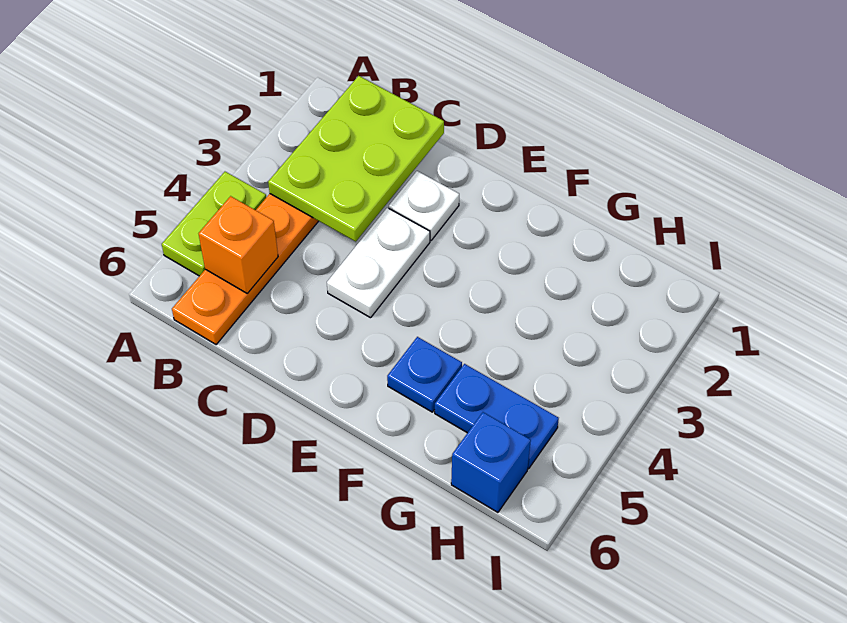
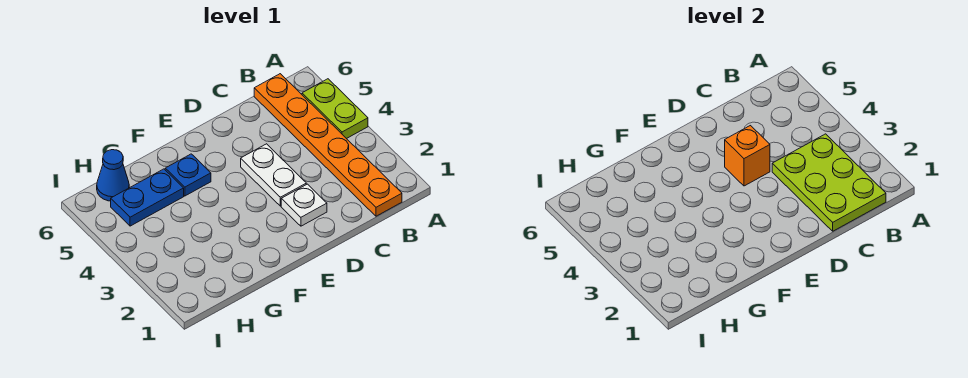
orange brick B5 level 2 -> orange brick D4 level 2
blue brick H6 level 1 -> blue cone H6 level 1

